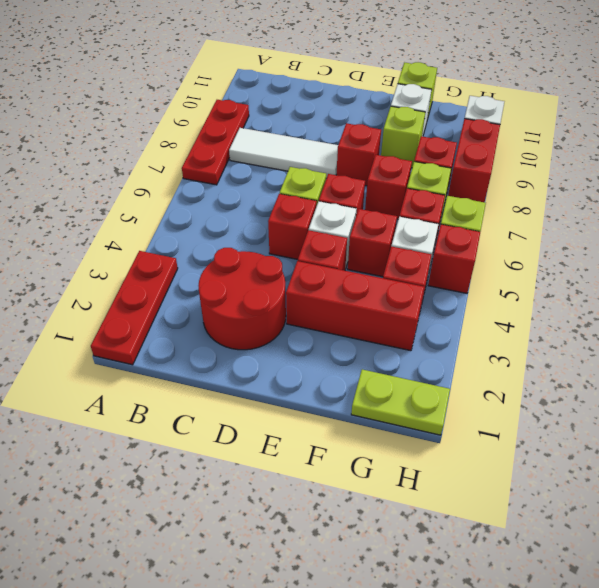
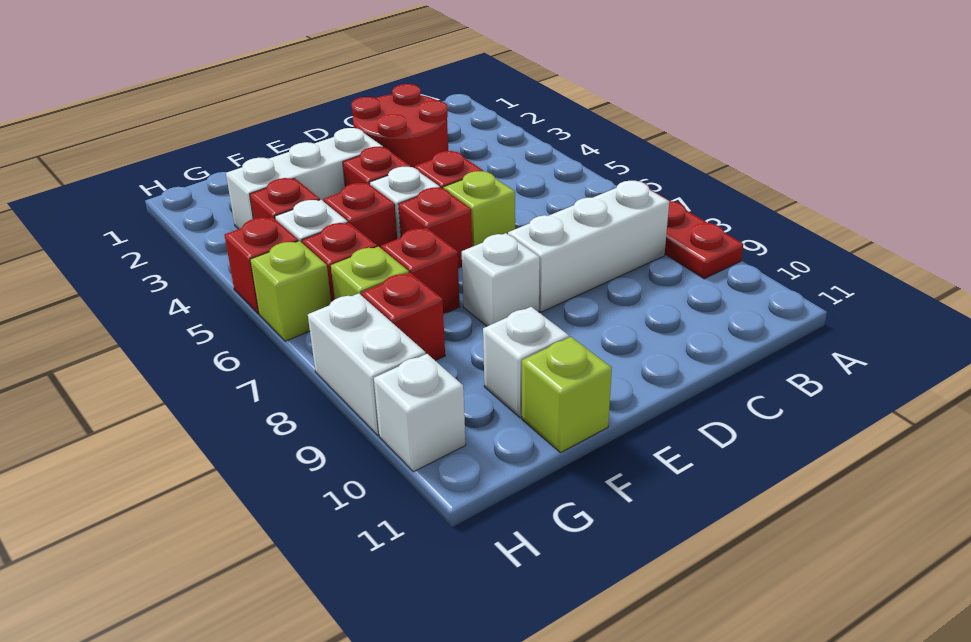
red plate A1:A3 level 1 -> none
white tile B8:D8 level 1 -> white brick B8:D8 level 1
red brick E3:G3 level 1 -> white brick E3:G3 level 1
red brick E8 level 1 -> white brick E8 level 1
lime brick F9 level 1 -> none
lime plate G1:H1 level 1 -> none
red brick H8:H9 level 1 -> white brick H8:H9 level 1

